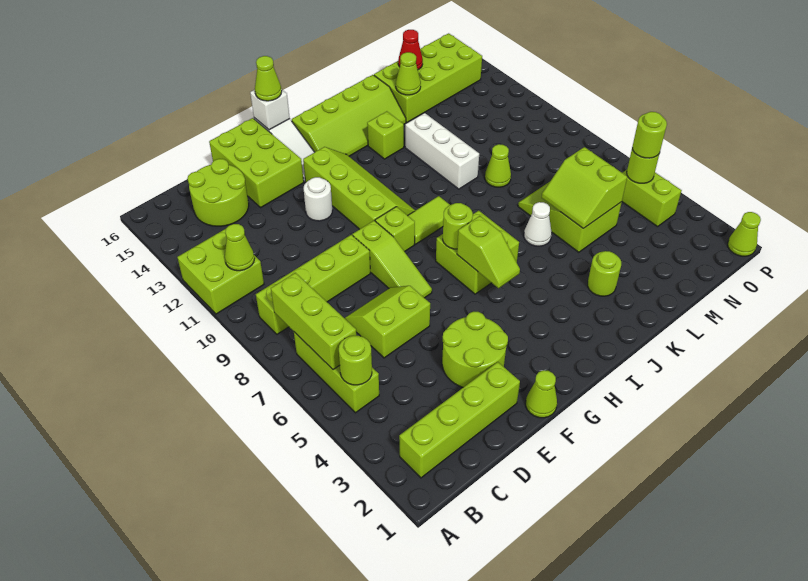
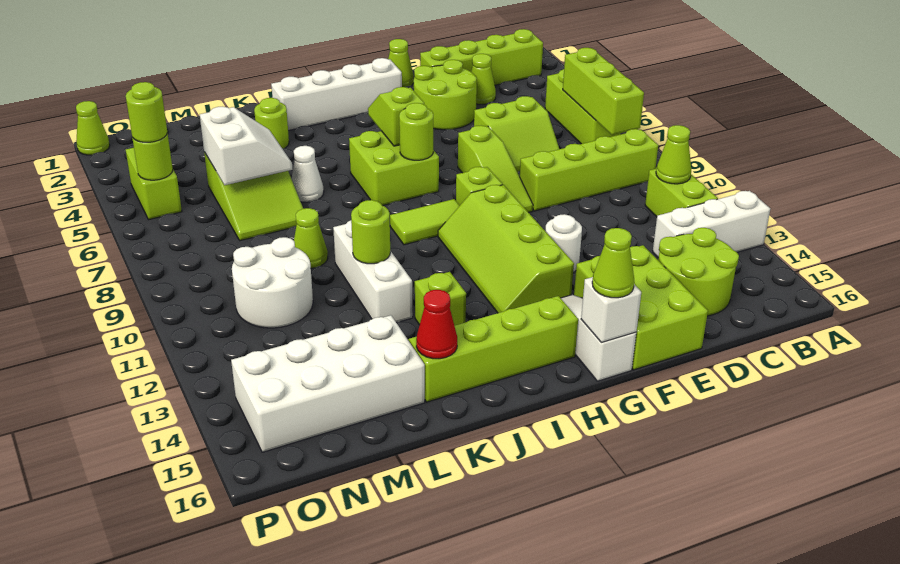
lime brick A11:B12 level 1 -> lime brick B11:B12 level 1
none -> white brick A13:C13 level 1
lime round brick B5 level 2 -> lime round brick K11 level 2
lime slope F7:F9 level 1 top 9 -> lime slope F7:F9 level 1 top 7
none -> white brick G2:J2 level 1
lime slope L5:M6 level 2 top M -> white slope L5:M6 level 2 top M
lime brick L14:O15 level 1 -> white brick L14:O15 level 1
lime cone L14 level 2 -> lime cone D3 level 1
none -> white round brick M10:N11 level 1
red cone M15 level 2 -> red cone K15 level 2

